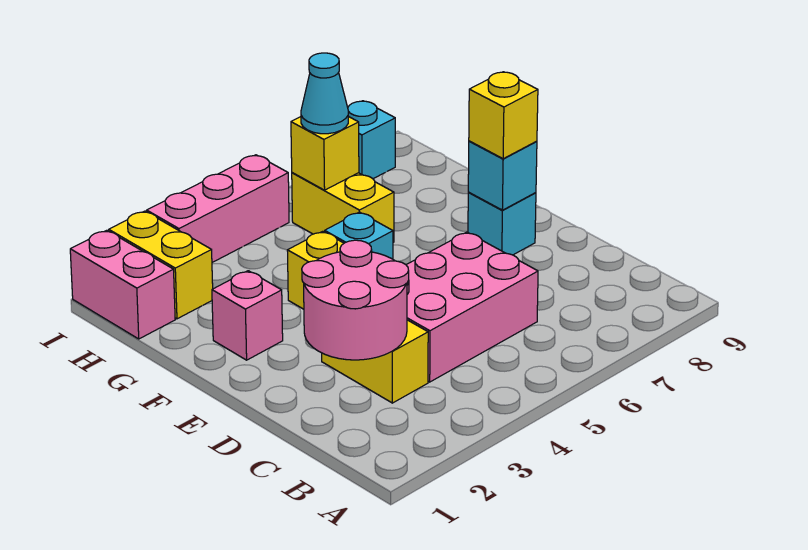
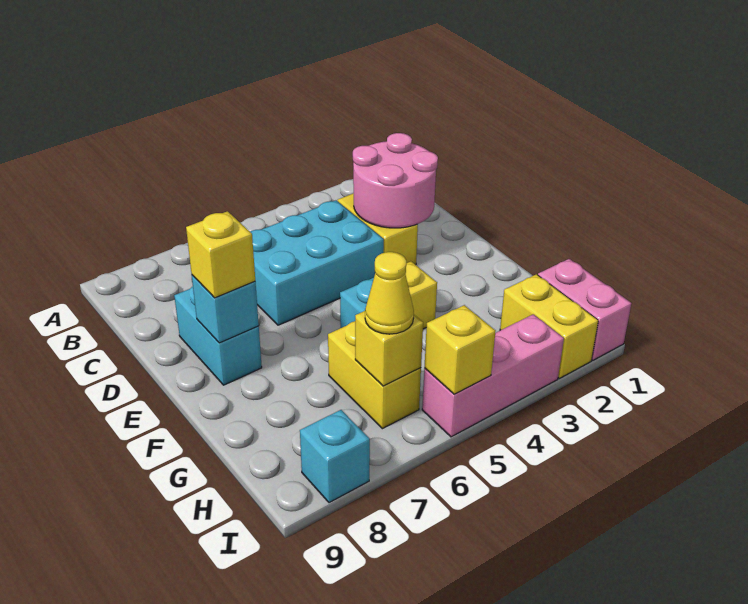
pink brick C4:D6 level 1 -> cyan brick C4:D6 level 1
cyan brick E8 level 1 -> cyan brick D8:E8 level 1
pink brick F2 level 1 -> none
cyan cone H6 level 3 -> yellow cone H6 level 3
none -> yellow brick I5 level 2

